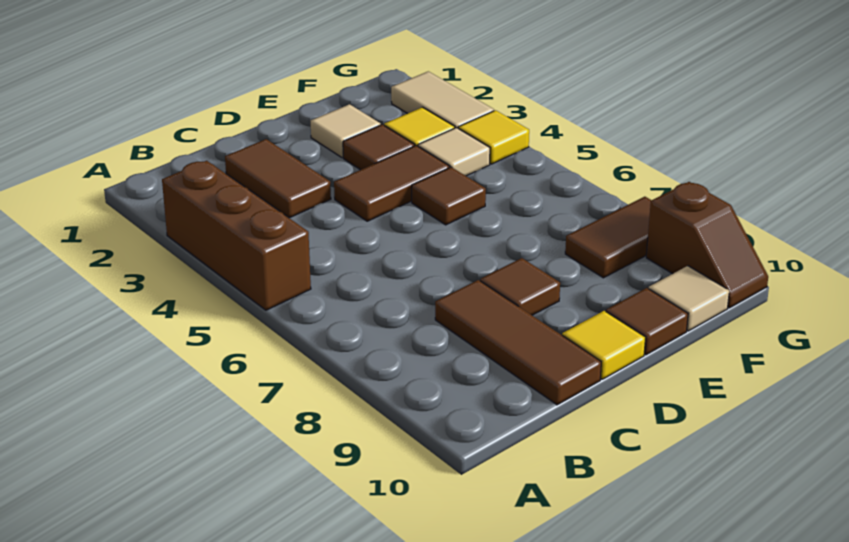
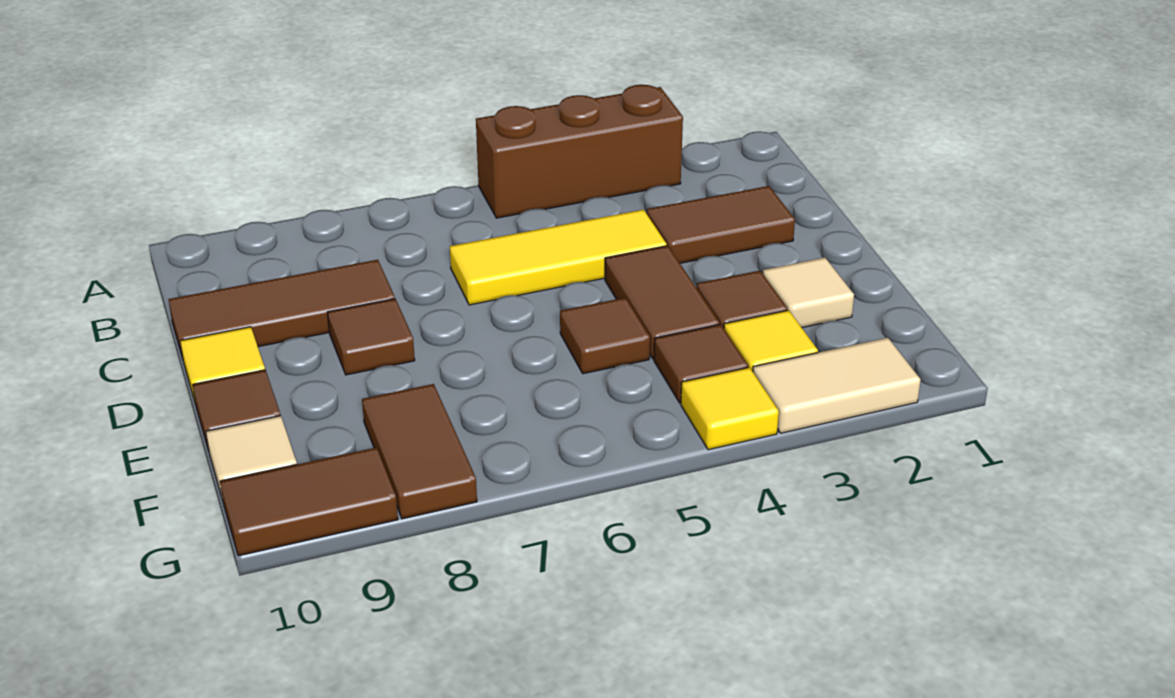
none -> yellow tile C4:C6 level 1
tan tile F4 level 1 -> brown tile F4 level 1
brown slope G9:G10 level 1 top 9 -> brown tile G9:G10 level 1

